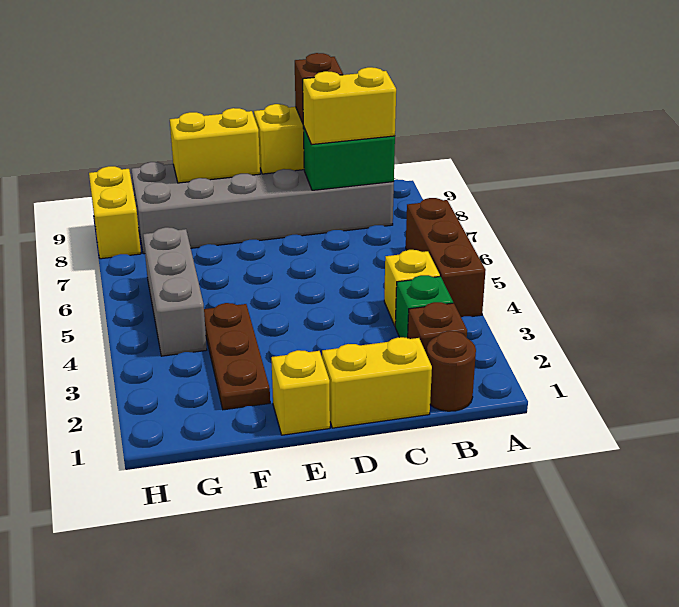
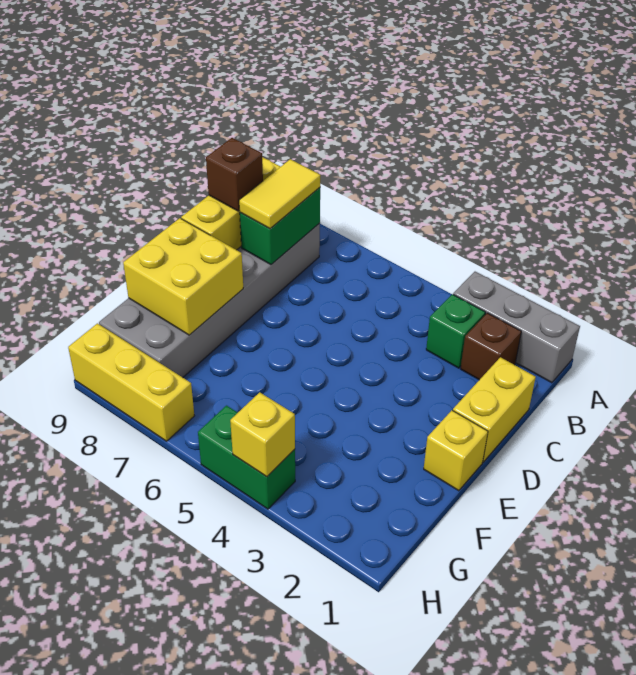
brown brick A4:A6 level 1 -> none
brown round brick B1 level 1 -> none
yellow brick B4 level 1 -> yellow brick H4 level 2
yellow brick B8:C8 level 3 -> yellow tile B8:C8 level 3
yellow brick E9:F9 level 2 -> yellow brick E8:F9 level 2
brown plate F2:F4 level 1 -> none
grey brick G4:G6 level 1 -> grey brick A1:A3 level 1
none -> green brick H4:H5 level 1
yellow brick H8:H9 level 1 -> yellow brick H7:H9 level 1

